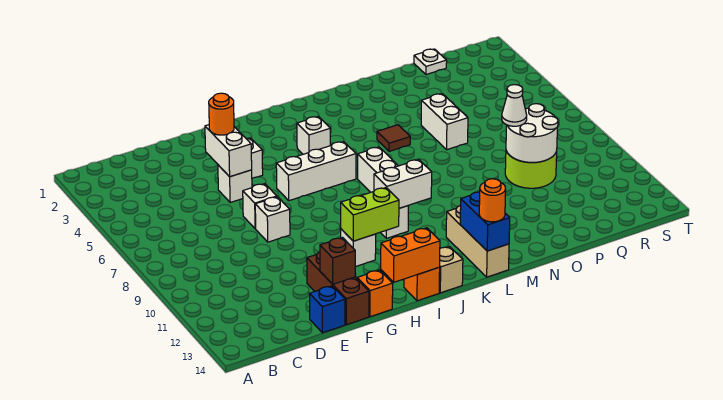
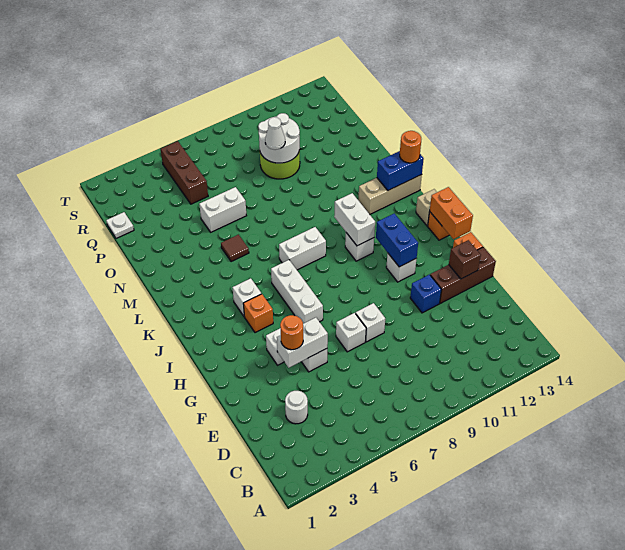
none -> white round brick D3 level 1
blue brick E14 level 1 -> blue brick F11 level 1
lime brick H11:I11 level 2 -> blue brick H11:I11 level 2
none -> orange brick I4 level 1
none -> brown brick Q5:S5 level 1

